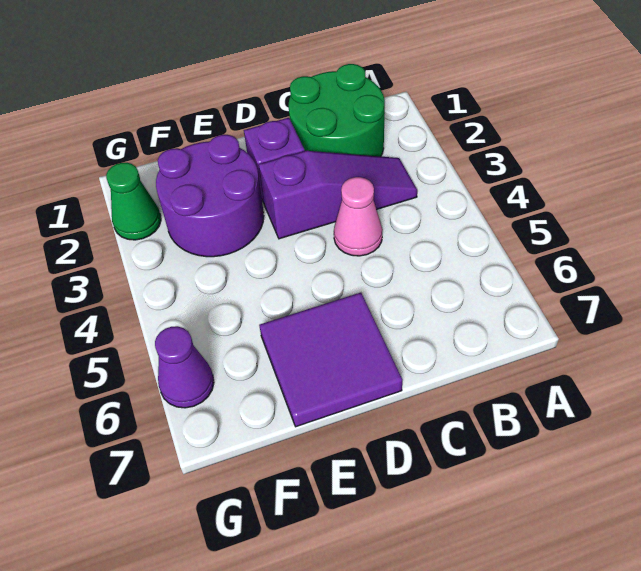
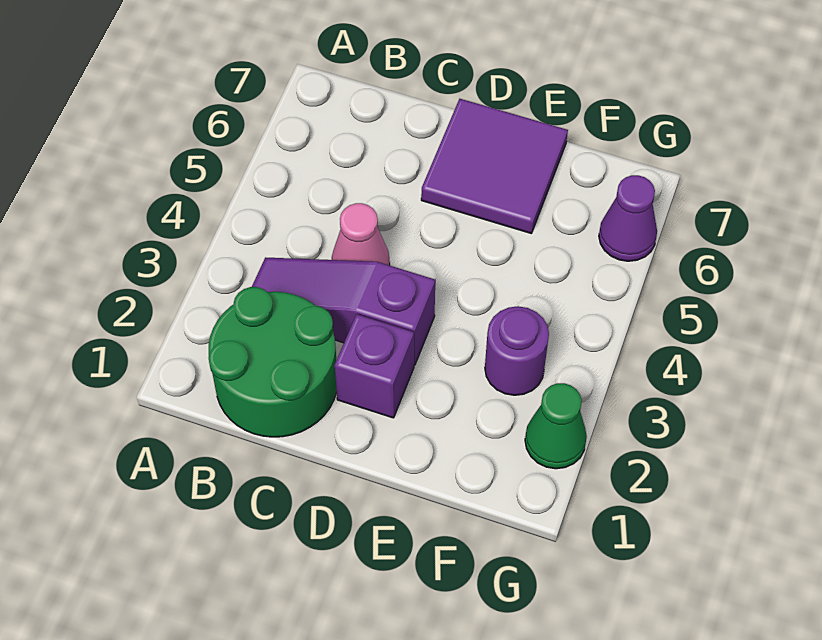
purple round brick E2:F3 level 1 -> purple round brick F3 level 1

